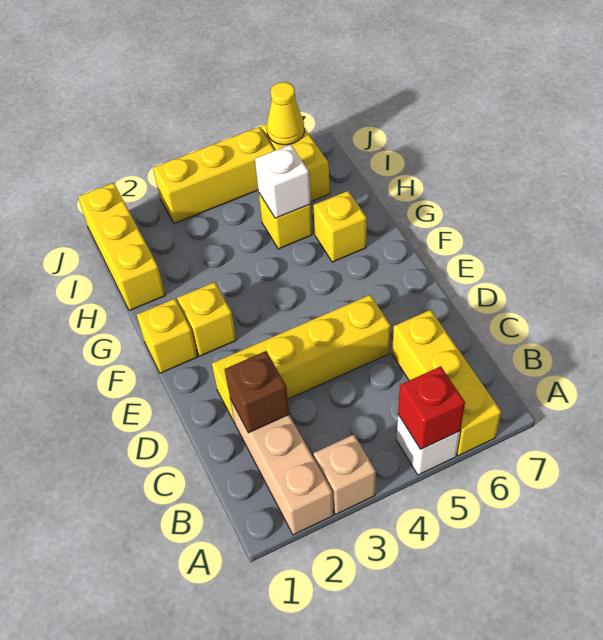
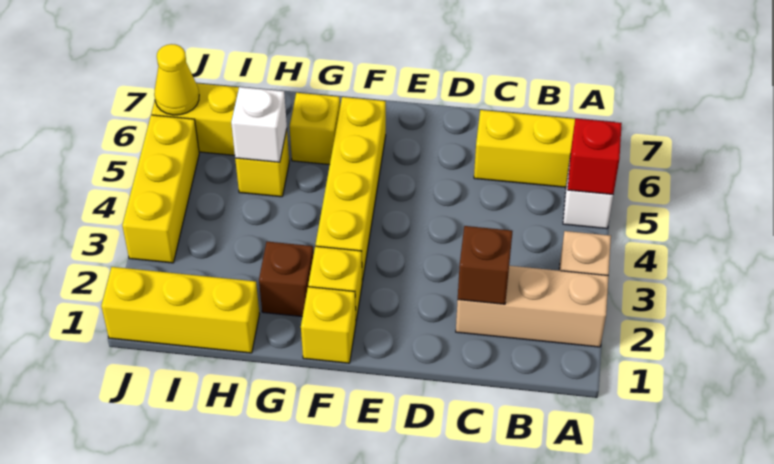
yellow brick D2:D5 level 1 -> yellow brick F3:F6 level 1
none -> brown brick G2 level 1

